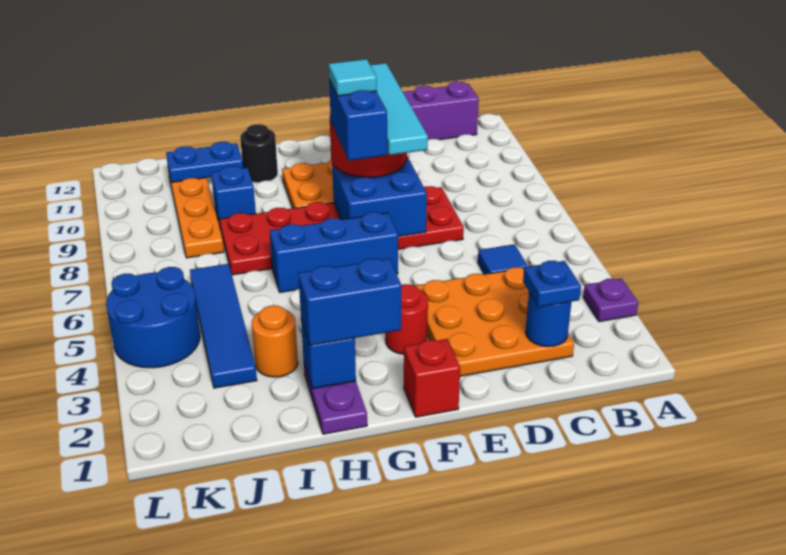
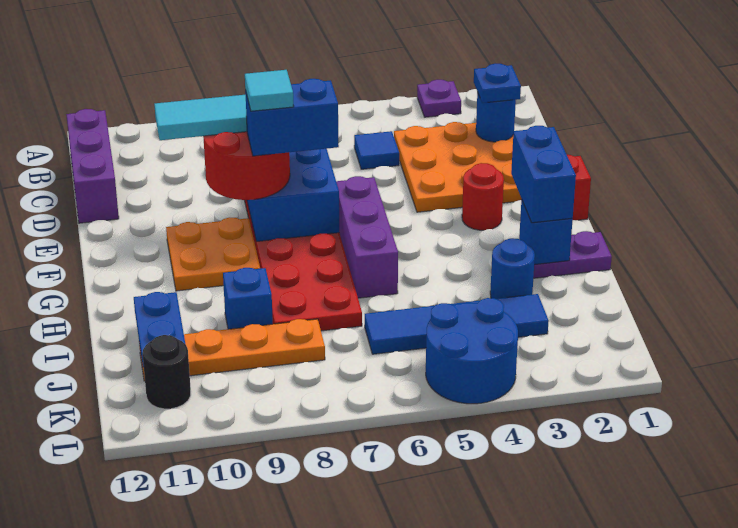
blue brick F6:H6 level 1 -> purple brick F6:H6 level 1
black round brick H11 level 1 -> black round brick K11 level 1
orange round brick I3 level 1 -> blue round brick I3 level 1

